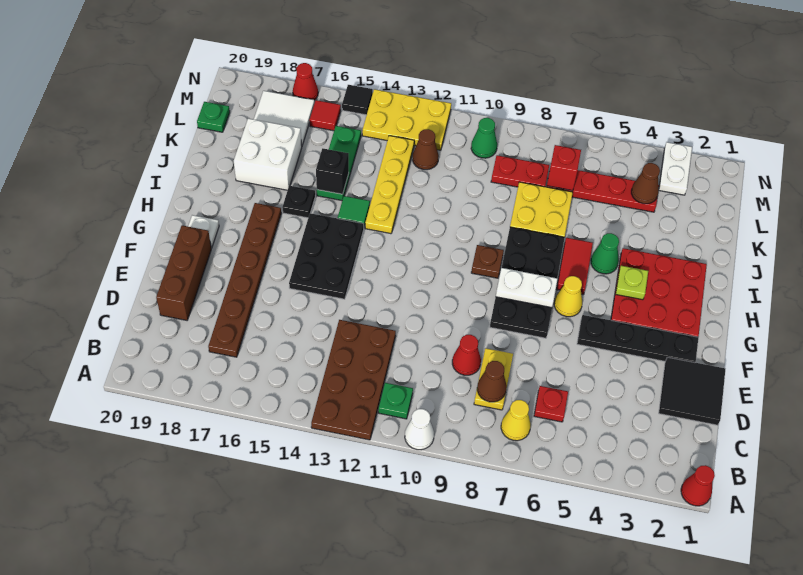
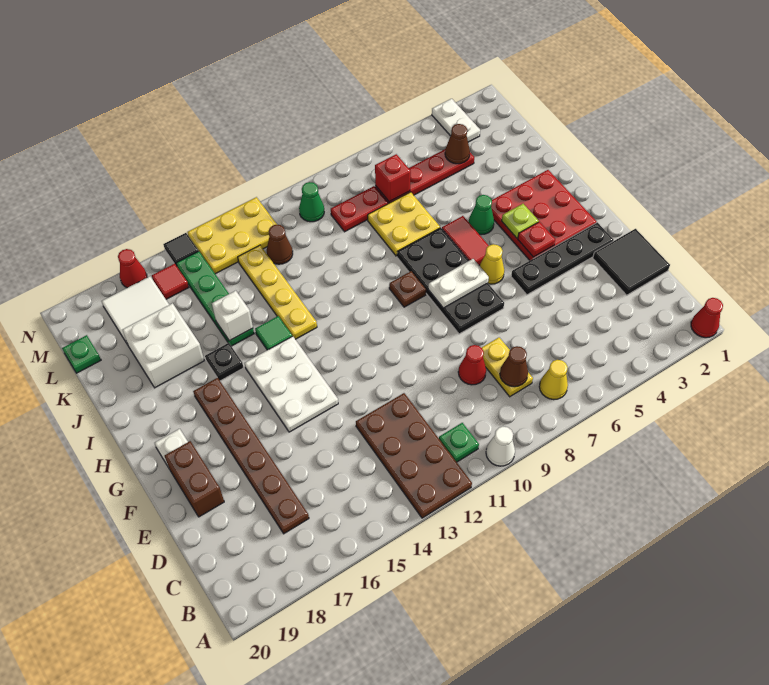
red plate C6 level 1 -> red plate G4 level 2
brown brick D19:F19 level 1 -> brown brick E19:F19 level 1
black plate F14:H15 level 1 -> white plate F14:H15 level 1
green plate J15:L15 level 1 -> green plate J15:M15 level 1
black brick J15 level 2 -> white brick J15 level 2

